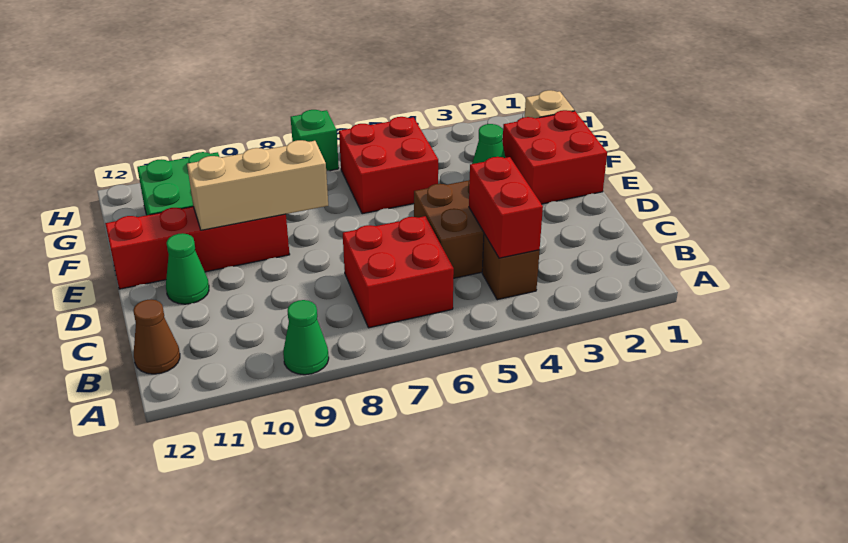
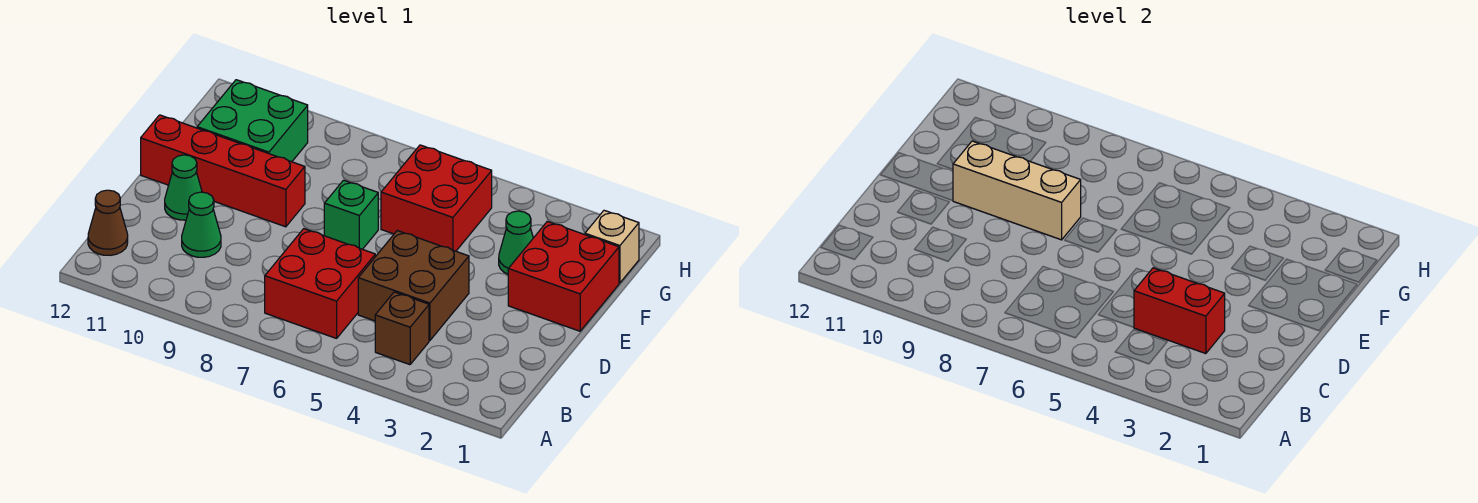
green cone A9 level 1 -> green cone C10 level 1
red brick B4:C4 level 2 -> red brick C3:C4 level 2
green brick H7 level 1 -> green brick E7 level 1

